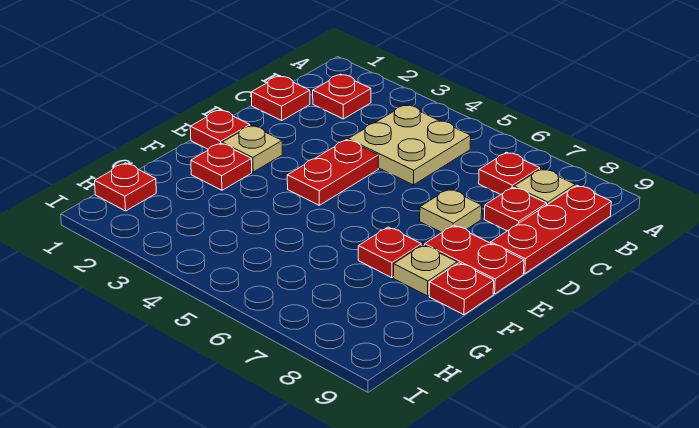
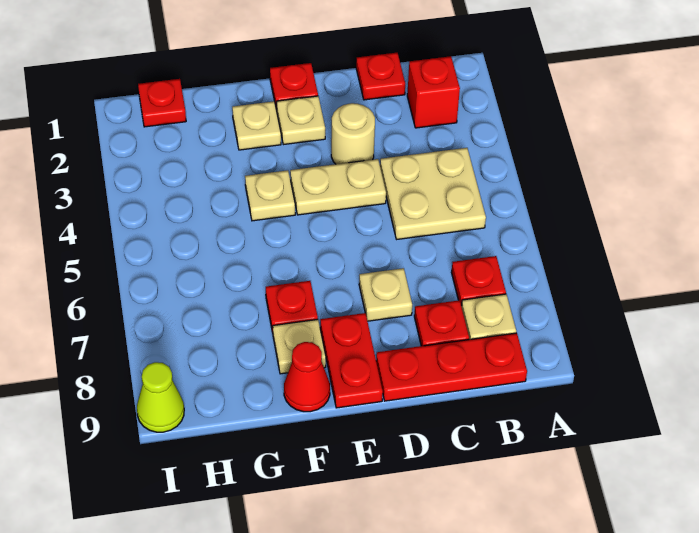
red plate B2 level 1 -> red brick B2 level 1
none -> tan round brick D3 level 1
red plate D4:E4 level 1 -> tan plate D4:E4 level 1
red plate F2 level 1 -> tan plate F2 level 1
none -> tan plate F4 level 1
red plate F9 level 1 -> red cone F9 level 1
none -> lime cone I9 level 1

